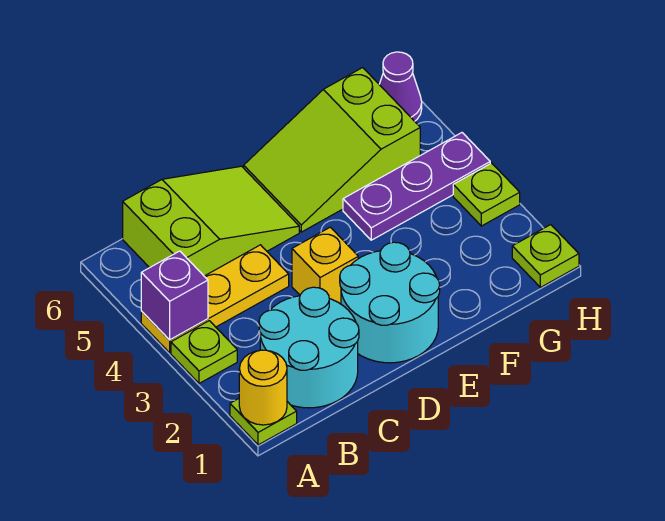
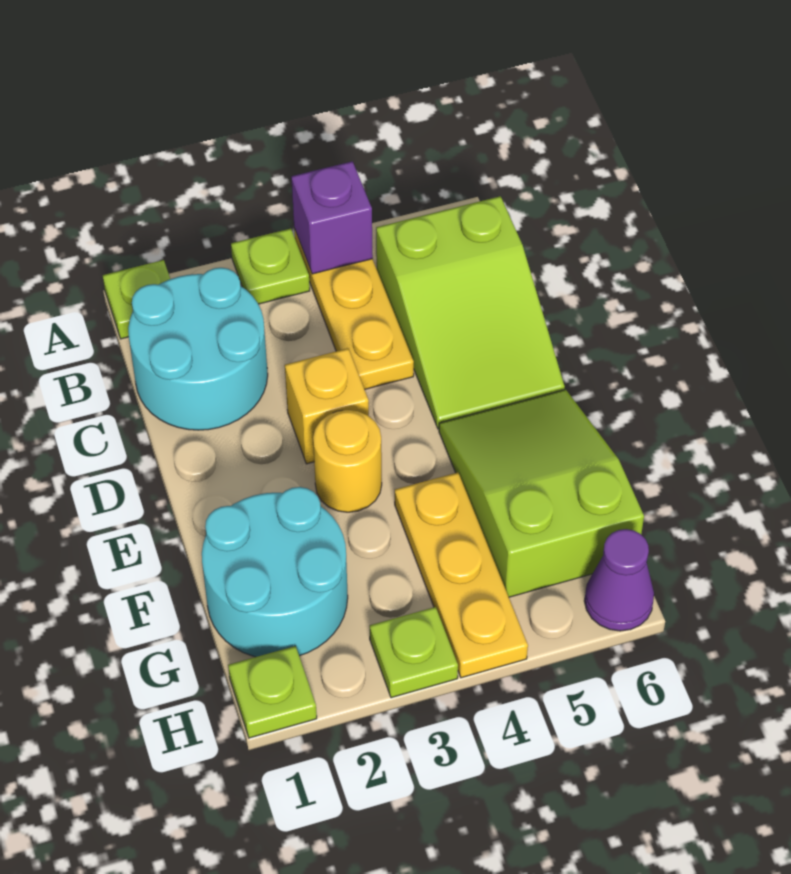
yellow round brick A1 level 2 -> yellow round brick E3 level 1
cyan round brick D1:E2 level 1 -> cyan round brick F1:G2 level 1
purple plate F4:H4 level 1 -> yellow plate F4:H4 level 1

